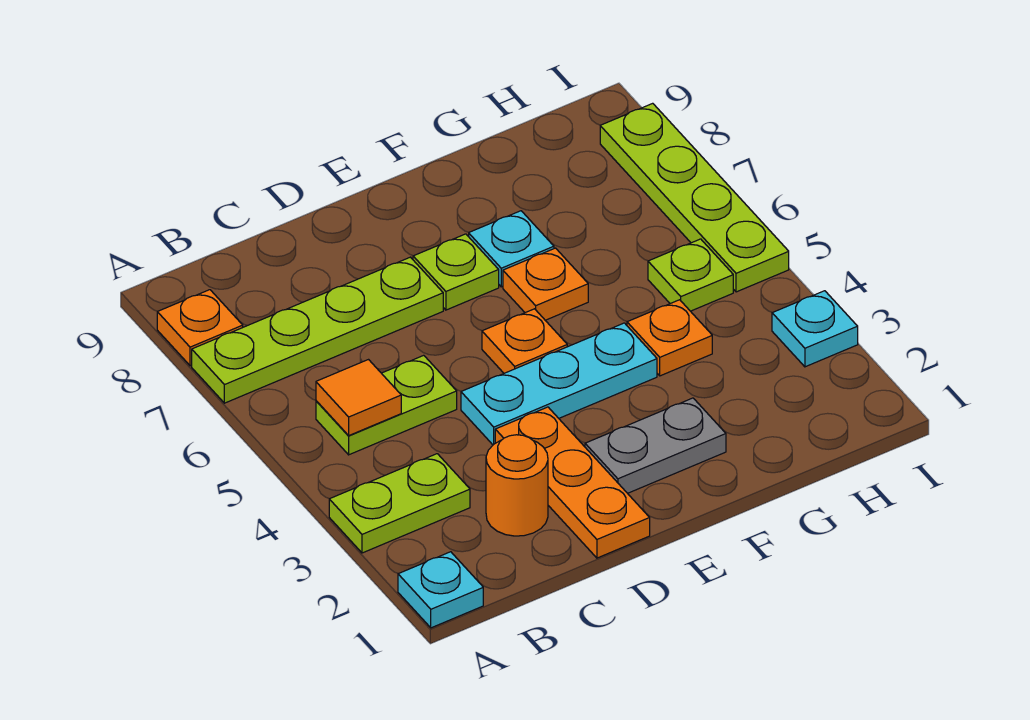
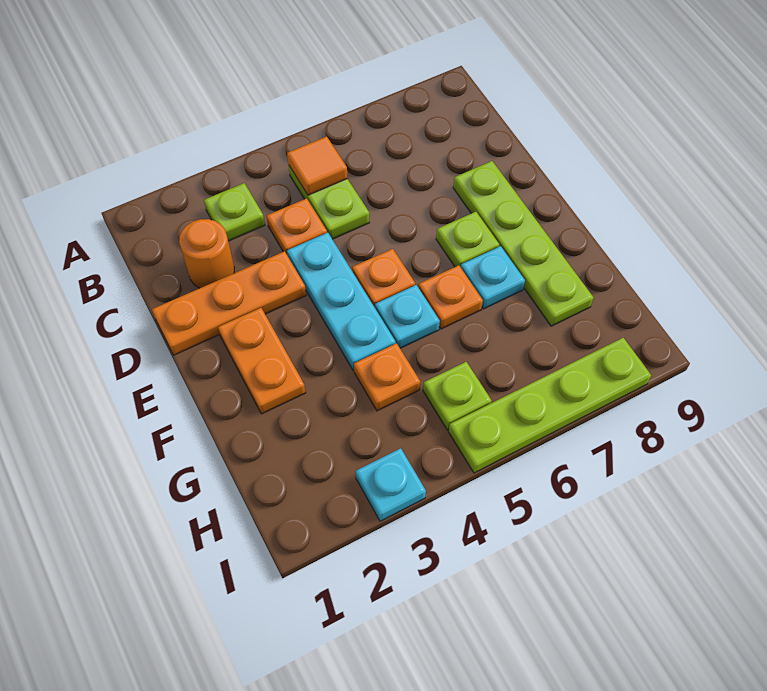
cyan plate A1 level 1 -> cyan plate F5 level 1
lime plate A3:B3 level 1 -> lime plate B3 level 1
lime plate A7:D7 level 1 -> lime plate D8:G8 level 1
orange plate A8 level 1 -> orange plate C4 level 1
grey plate E2:F2 level 1 -> orange plate E2:F2 level 1

